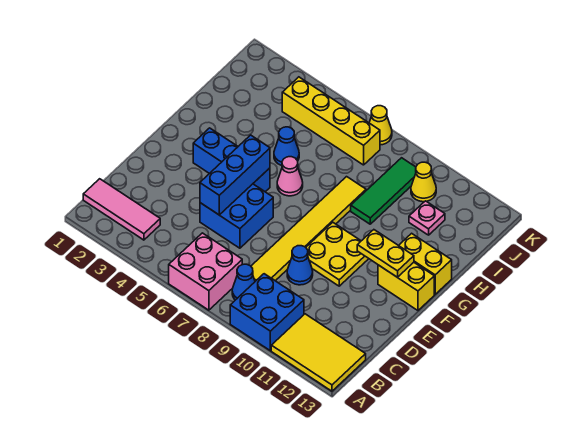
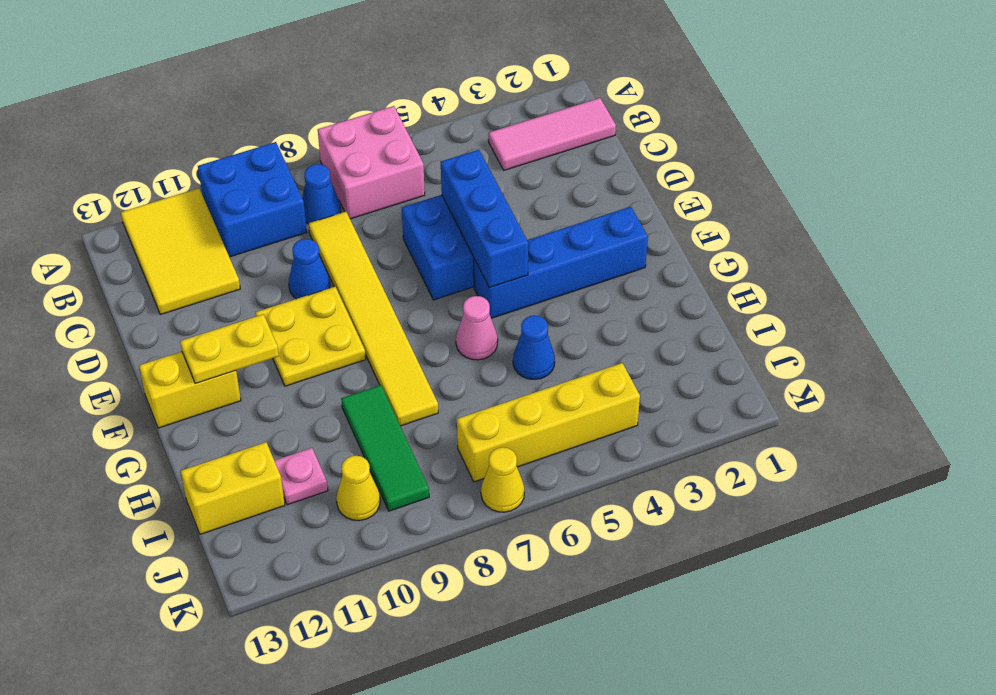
yellow tile A11:B13 level 1 -> yellow tile A11:C12 level 1
blue brick F3:F5 level 1 -> blue brick F2:F5 level 1
yellow brick G12:G13 level 1 -> yellow brick I12:I13 level 1

